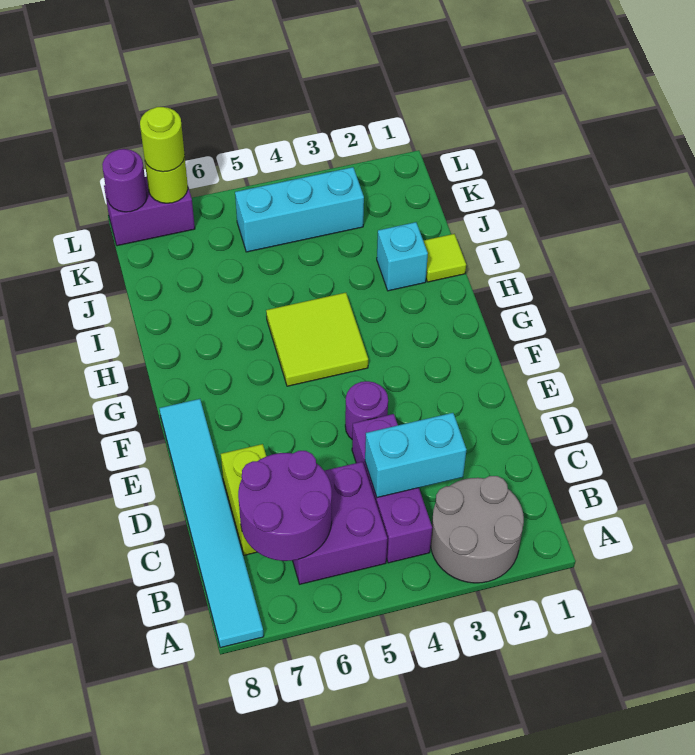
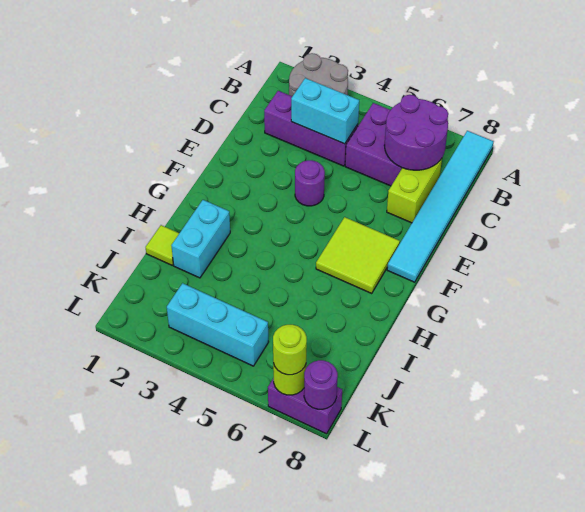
purple brick B4:D4 level 1 -> purple brick C2:C4 level 1
lime tile G4:H5 level 1 -> lime tile F6:G7 level 1
cyan brick I2 level 1 -> cyan brick H2:I2 level 1

